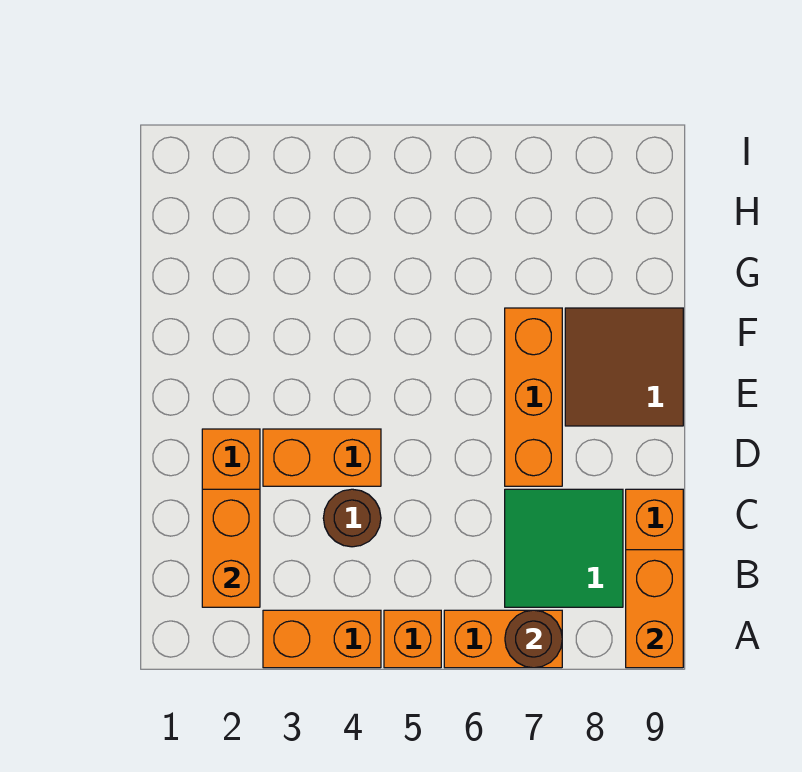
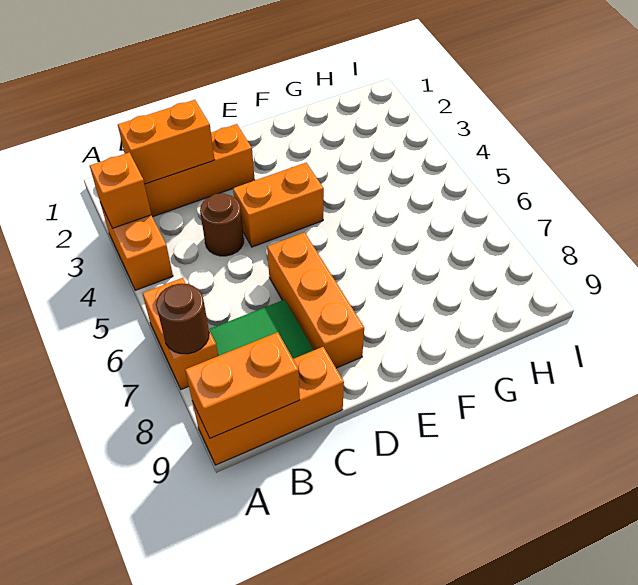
orange brick A5 level 1 -> orange brick A3 level 2
orange brick D3:D4 level 1 -> orange brick D4:E4 level 1
orange brick D7:F7 level 1 -> orange brick D6:D8 level 1
brown tile E8:F9 level 1 -> none

